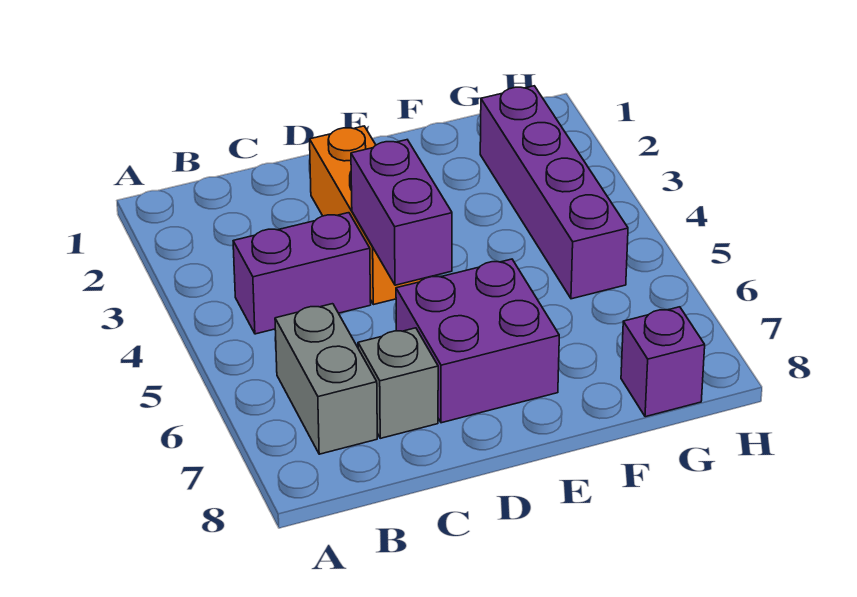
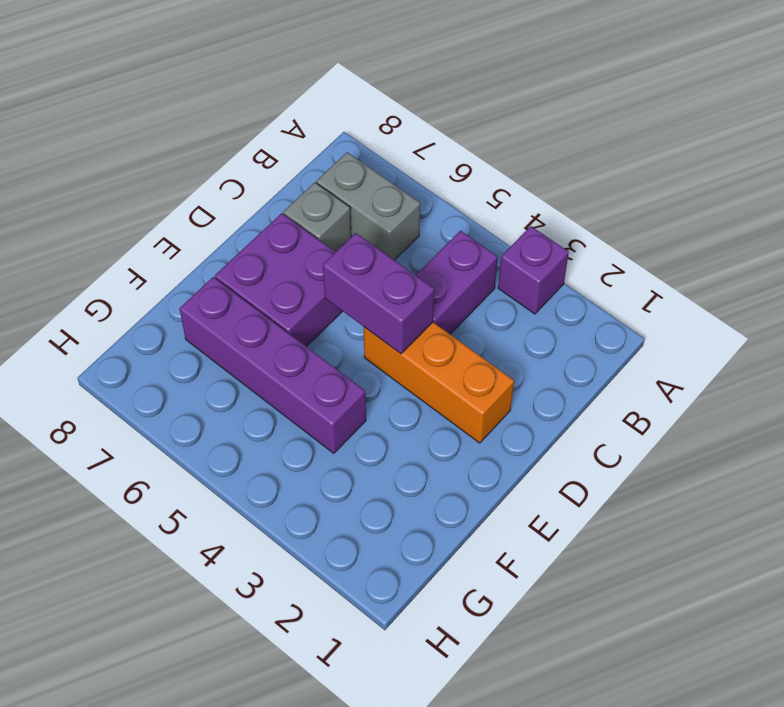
purple brick G2:G5 level 1 -> purple brick F4:F7 level 1
purple brick G8 level 1 -> purple brick A3 level 1

